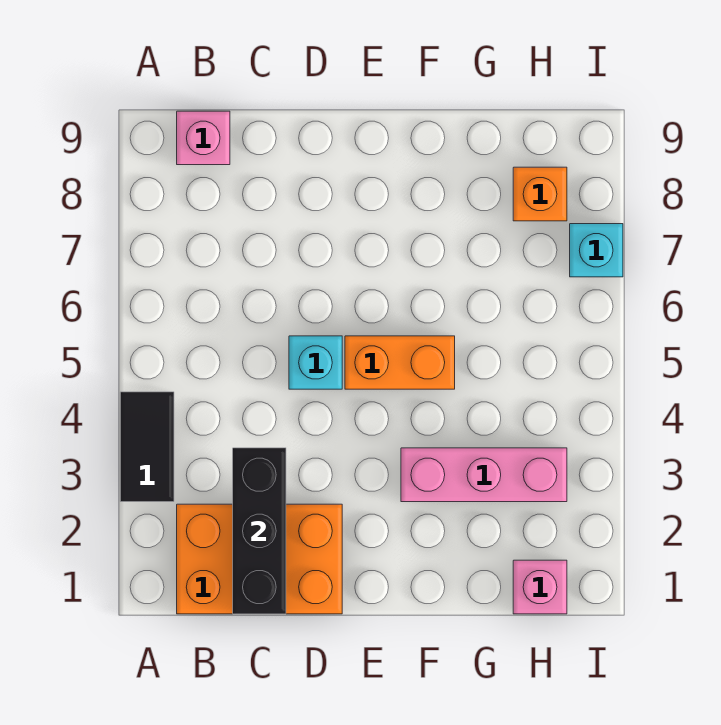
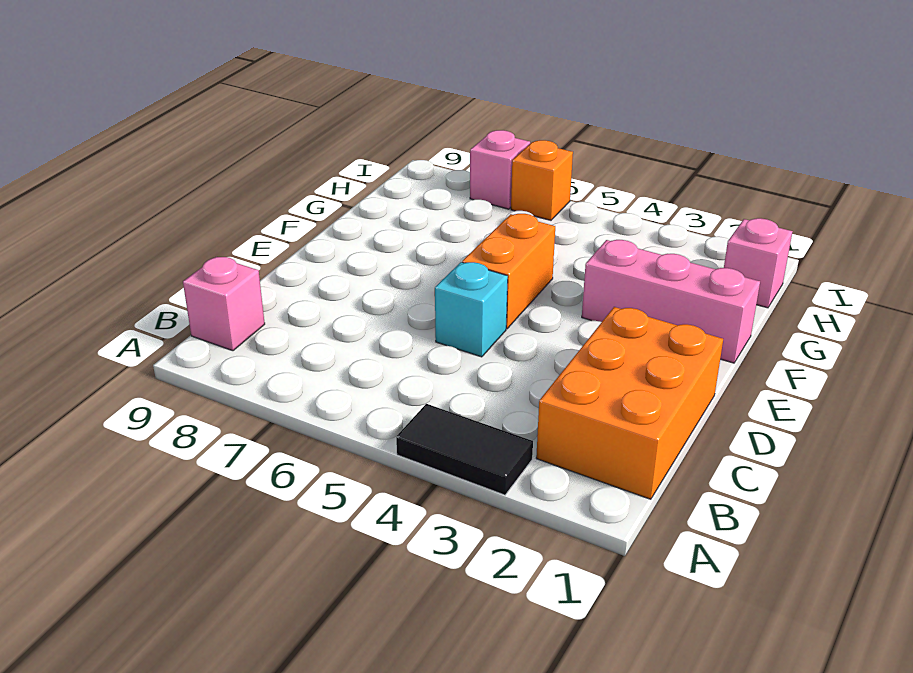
black brick C1:C3 level 2 -> none
pink brick F3:H3 level 1 -> pink brick F1:F3 level 1
orange brick H8 level 1 -> orange brick I6 level 1
cyan brick I7 level 1 -> pink brick I7 level 1

